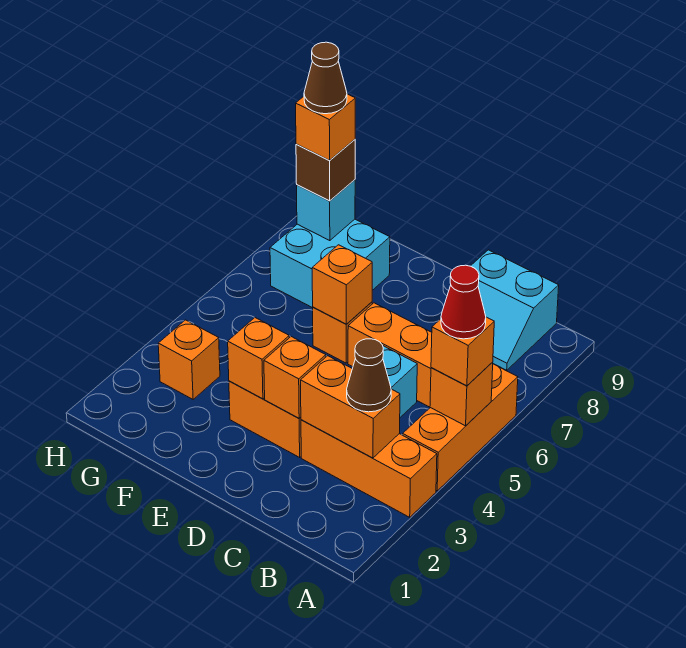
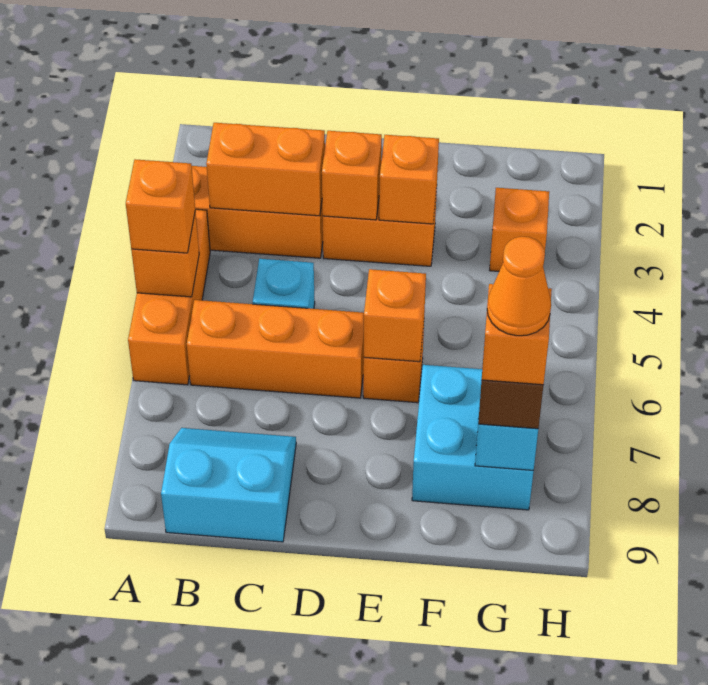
red cone A5 level 4 -> none
brown cone B3 level 3 -> none
brown cone G8 level 5 -> orange cone G8 level 5

